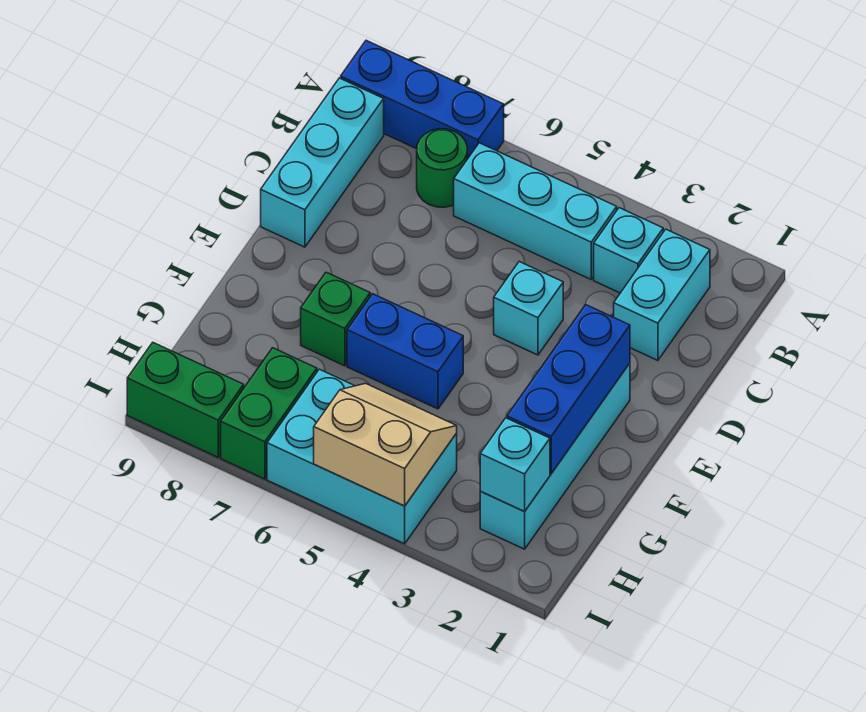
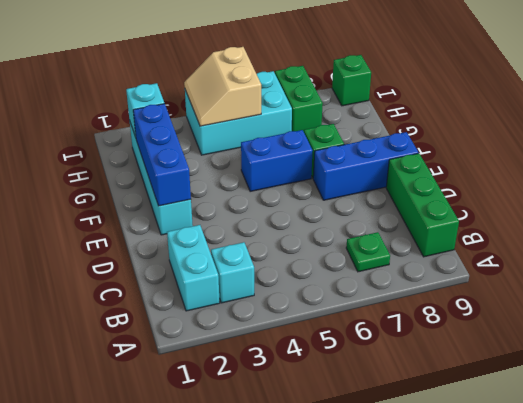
blue brick A7:A9 level 1 -> blue brick E7:E9 level 1
cyan brick B4:B6 level 1 -> none
green round brick B7 level 1 -> green plate B7 level 1
cyan brick B9:D9 level 1 -> green brick B9:D9 level 1
cyan brick D4 level 1 -> none
tan slope H4:I5 level 2 top I -> tan slope H4:I5 level 2 top 5
green brick I8:I9 level 1 -> green brick I9 level 1

